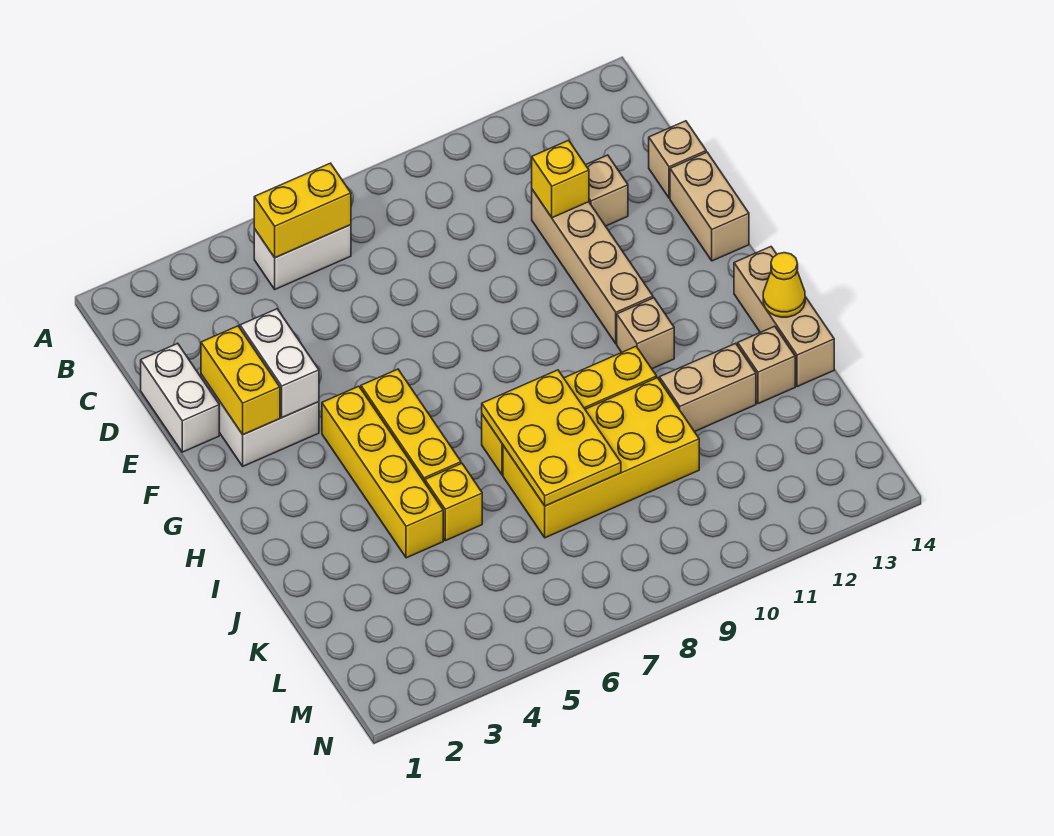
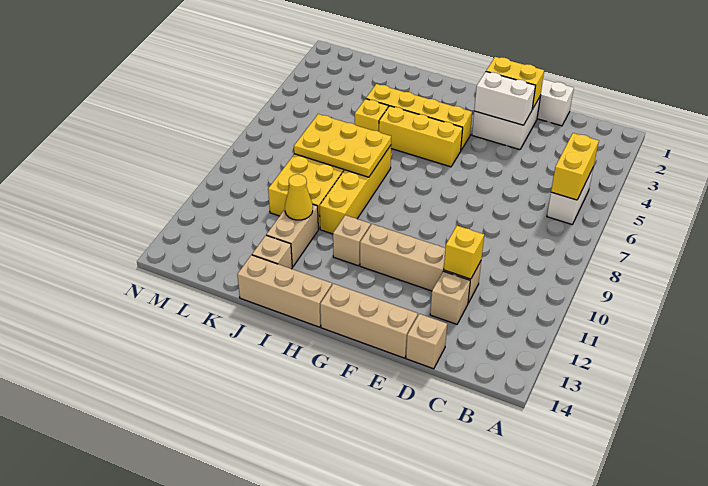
tan brick E14:F14 level 1 -> tan brick E14:G14 level 1
yellow cone I14 level 2 -> yellow cone J11 level 2

